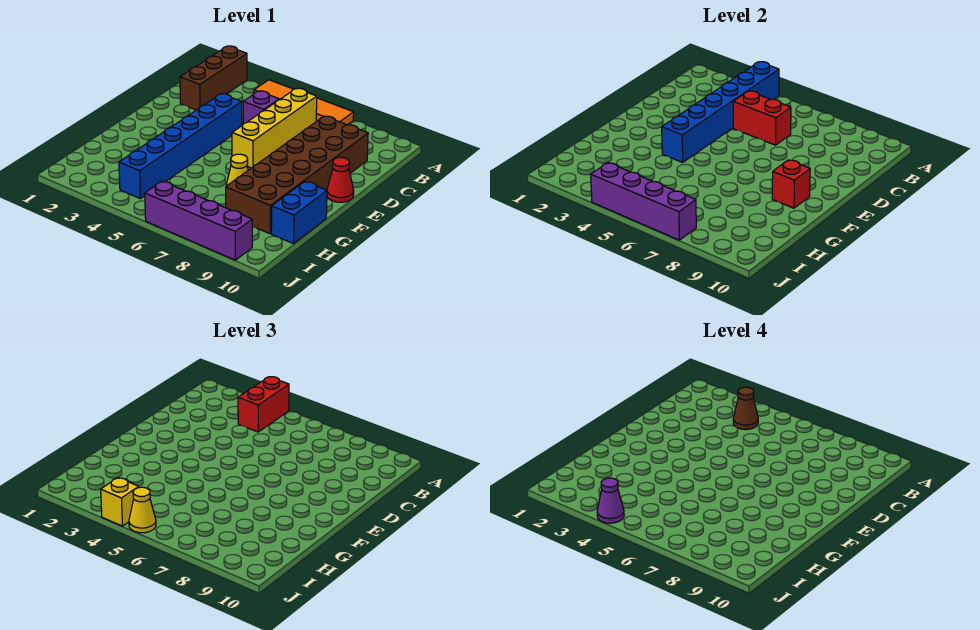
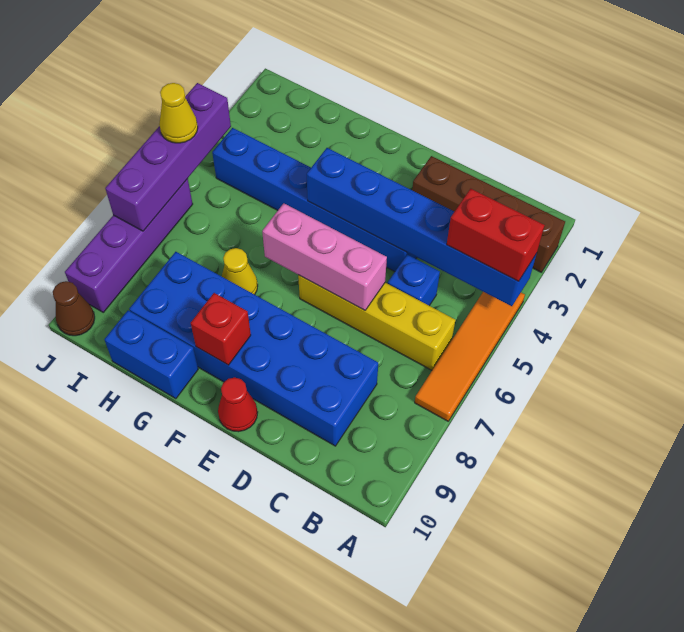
brown brick A2:C2 level 1 -> brown brick A2:D2 level 1
brown cone B4 level 4 -> brown cone J10 level 1
purple brick C5 level 1 -> blue brick C5 level 1
red brick C5:C6 level 2 -> none
brown brick C8:H9 level 1 -> blue brick C8:H9 level 1
none -> pink brick D6:F6 level 2
yellow brick J4 level 3 -> none
purple cone J4 level 4 -> none

